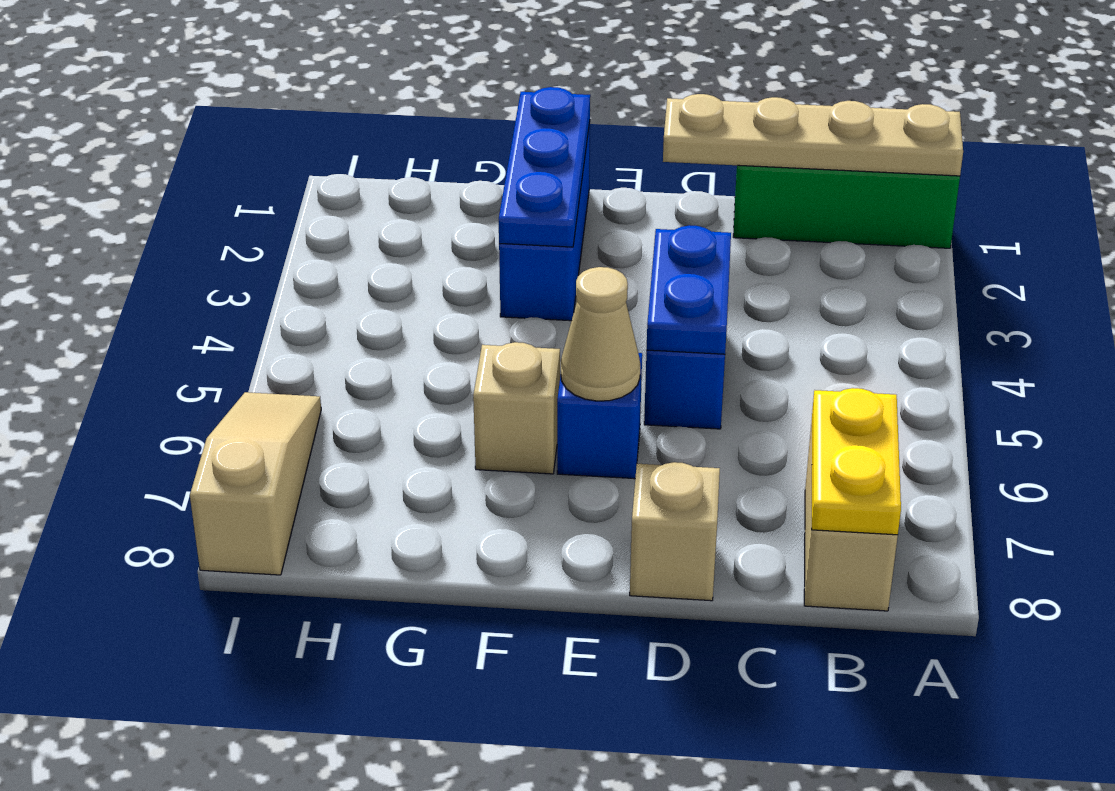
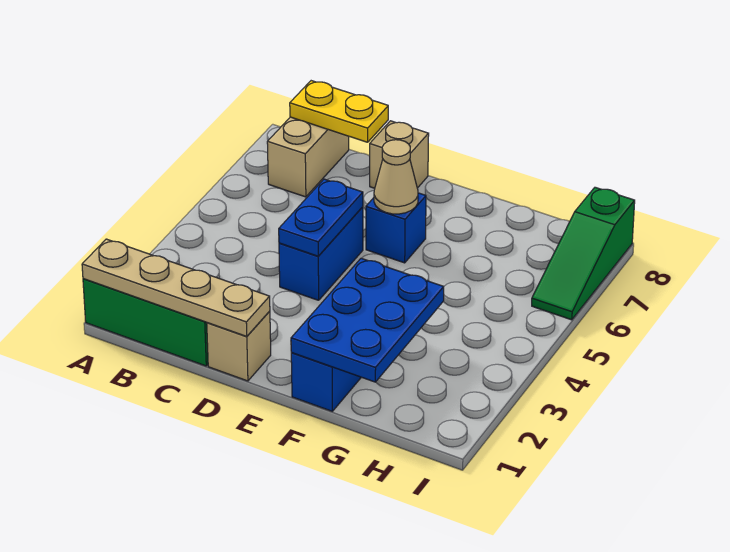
yellow plate B7:B8 level 2 -> yellow plate B8:C8 level 2
blue plate F1:F3 level 2 -> blue plate F1:G3 level 2
tan brick F6 level 1 -> tan brick D1 level 1
tan slope I6:I8 level 1 top 8 -> green slope I6:I8 level 1 top 8

